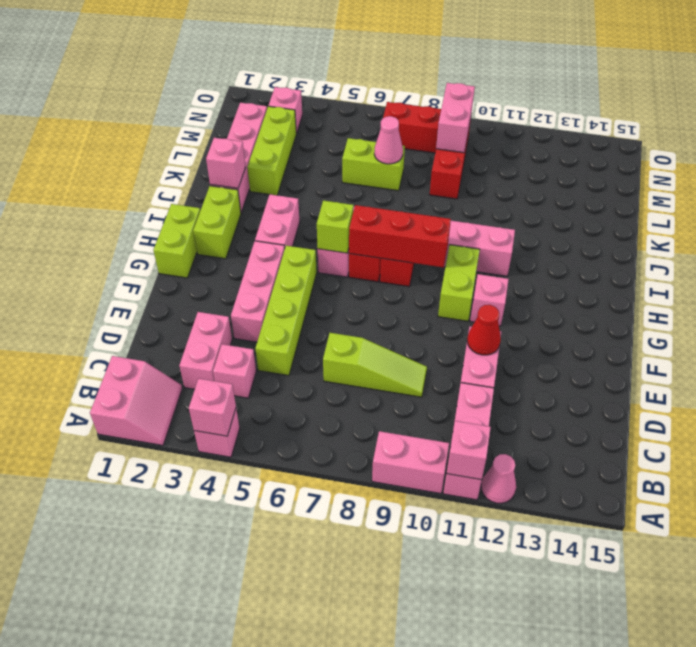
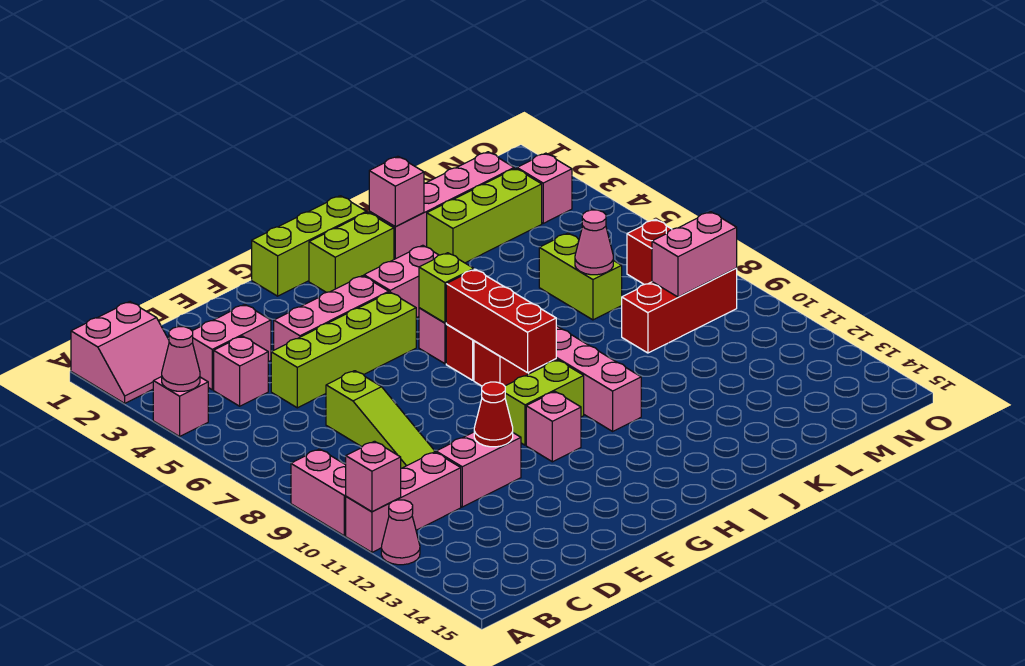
pink brick A4 level 2 -> pink cone A4 level 2
lime brick G1:H1 level 1 -> lime brick G1:I1 level 1

